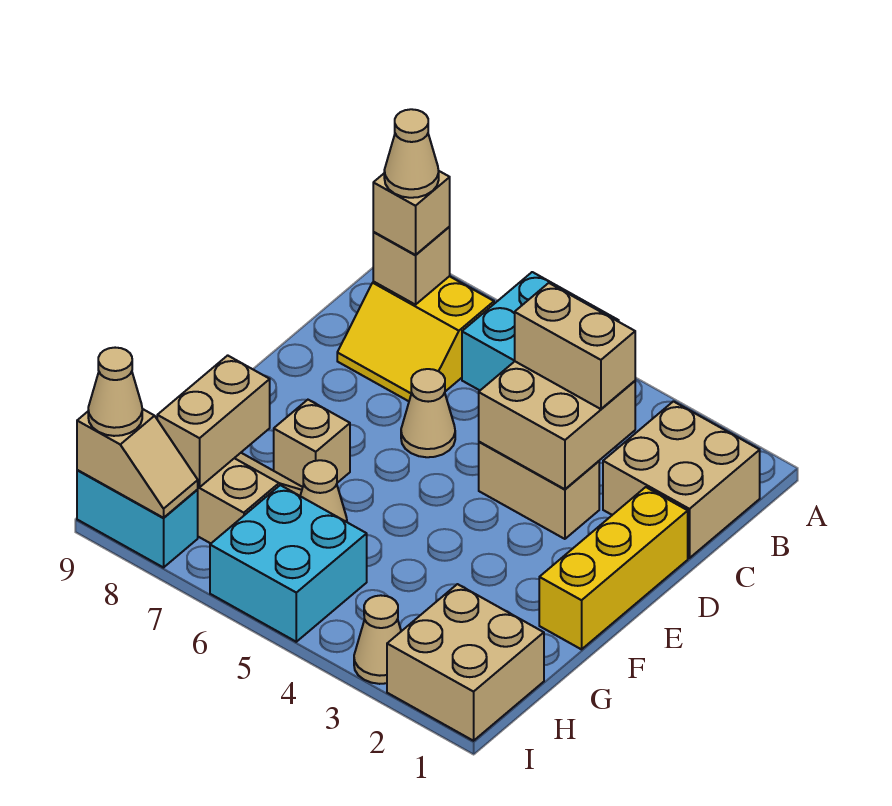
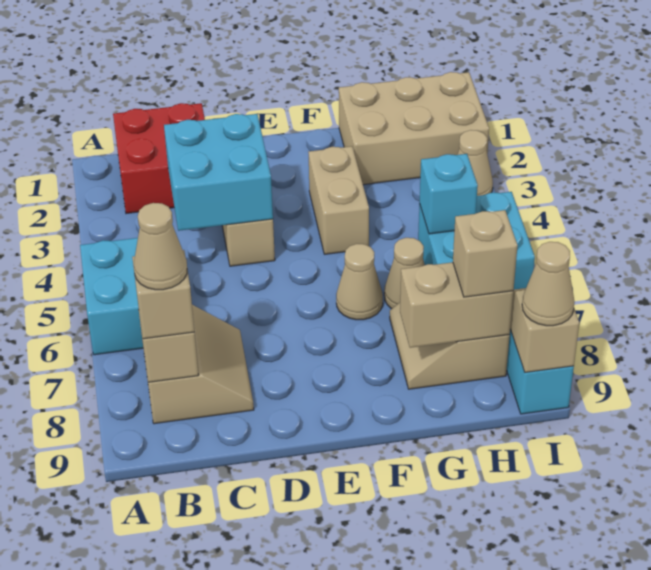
tan brick B1:C2 level 1 -> red brick B1:C2 level 1
yellow slope B7:C8 level 1 top B -> tan slope B7:C8 level 1 top B
tan brick C3:D4 level 2 -> cyan brick C3:D4 level 2
tan brick C3:C4 level 3 -> tan brick F3:F4 level 1
yellow brick D1:F1 level 1 -> none
tan cone D6 level 1 -> tan cone F6 level 1
tan brick F7 level 1 -> tan brick H8 level 3
tan brick H1:I2 level 1 -> tan brick G1:I2 level 1
none -> cyan brick H5 level 2

